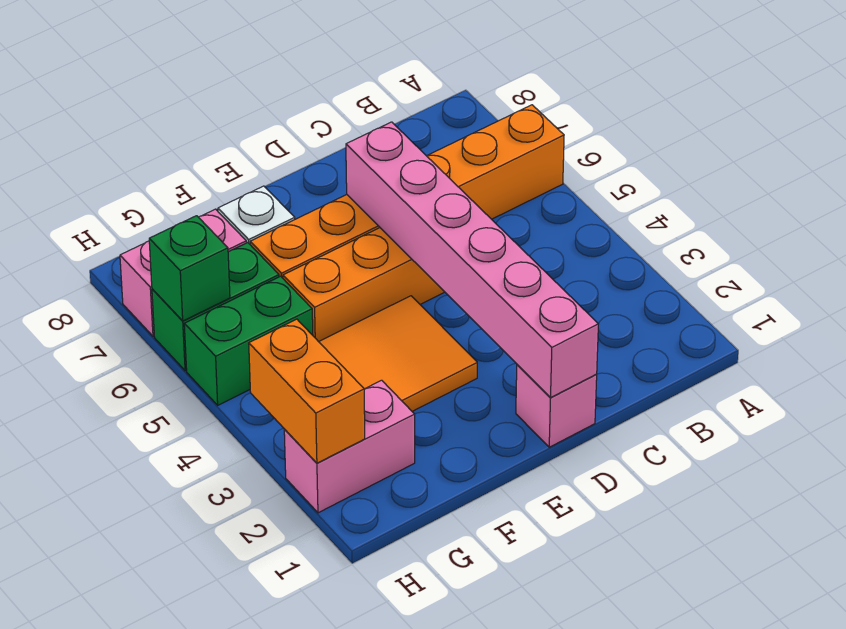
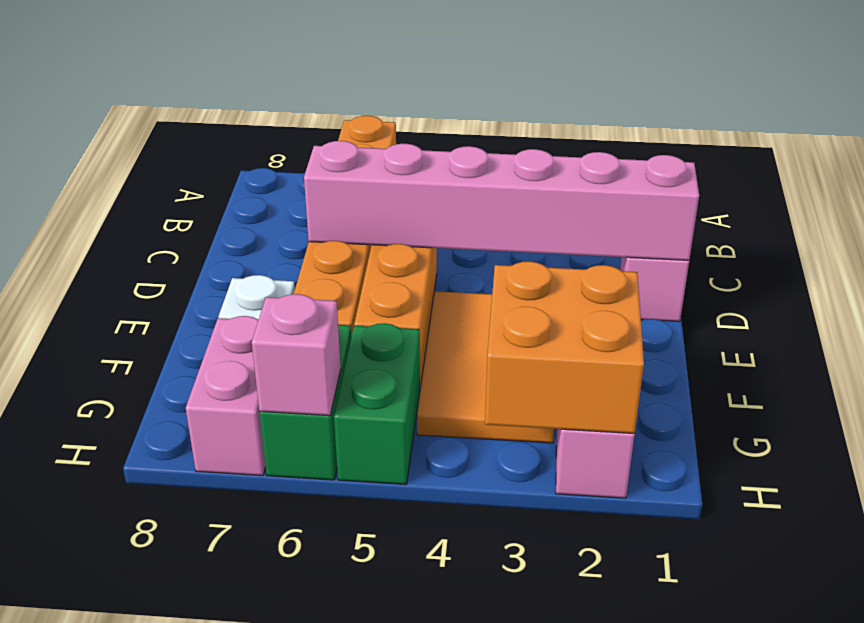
orange brick H2:H3 level 2 -> orange brick G2:H3 level 2
green brick H6 level 2 -> pink brick H6 level 2

